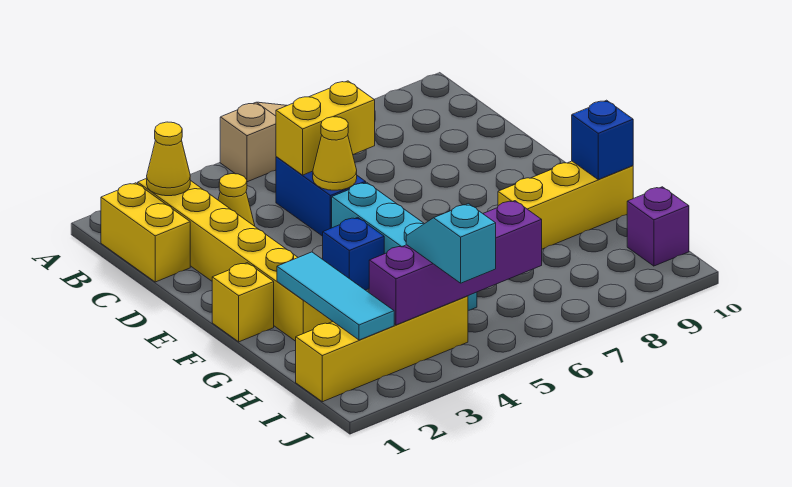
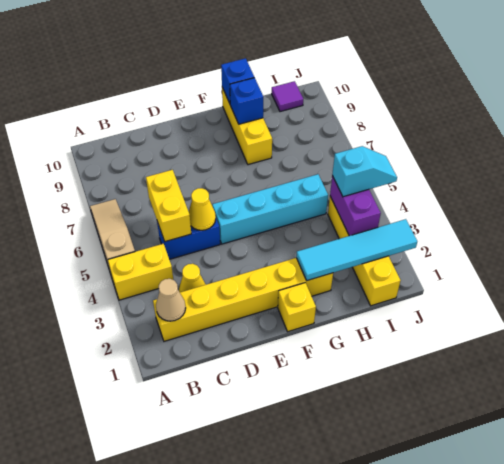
yellow brick B1:C1 level 1 -> yellow brick A4:B4 level 1
yellow cone B2 level 2 -> tan cone B2 level 2
blue brick F4 level 1 -> blue brick G9 level 2
cyan tile G2:I2 level 2 -> cyan tile G2:J2 level 2
purple brick I3:I6 level 2 -> purple brick I3:I4 level 2
cyan slope I4:J4 level 3 top J -> cyan slope I4:J4 level 3 top I
purple brick I10 level 1 -> purple tile I10 level 1

